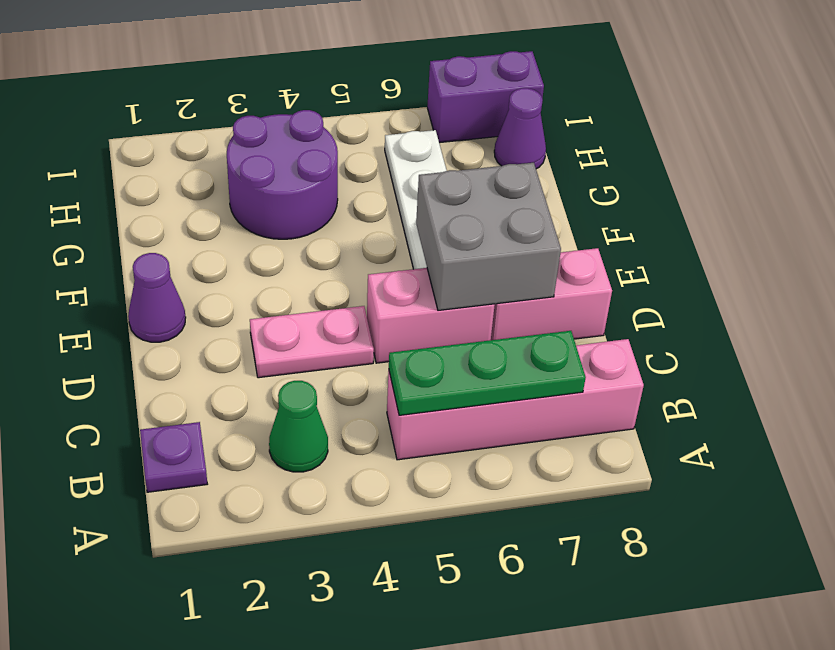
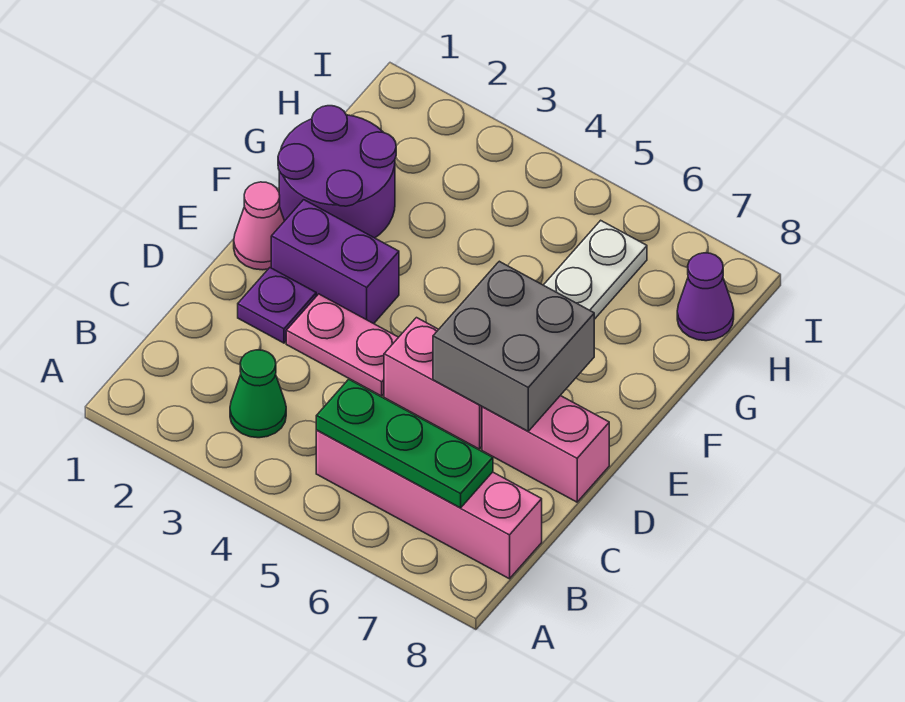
purple plate B1 level 1 -> purple plate D2 level 1
purple cone E1 level 1 -> pink cone E1 level 1
purple round brick G3:H4 level 1 -> purple round brick F1:G2 level 1
purple brick I7:I8 level 1 -> purple brick E2:E3 level 1

